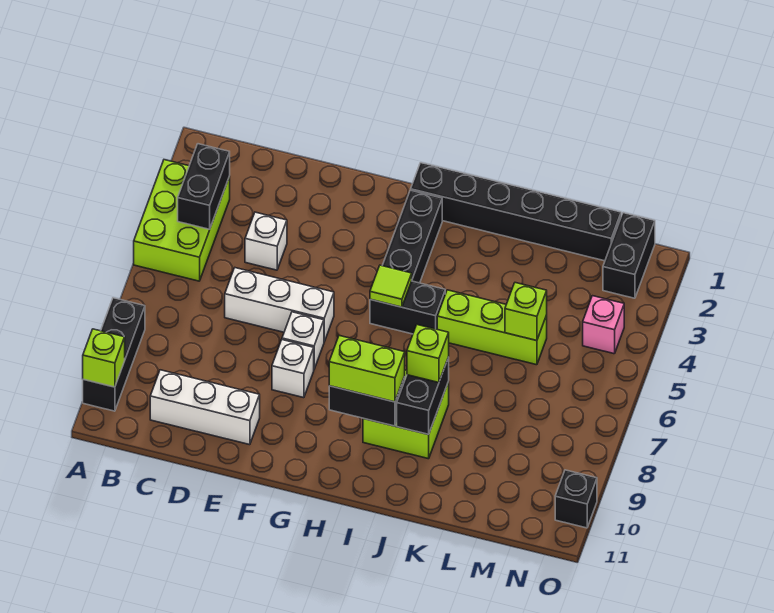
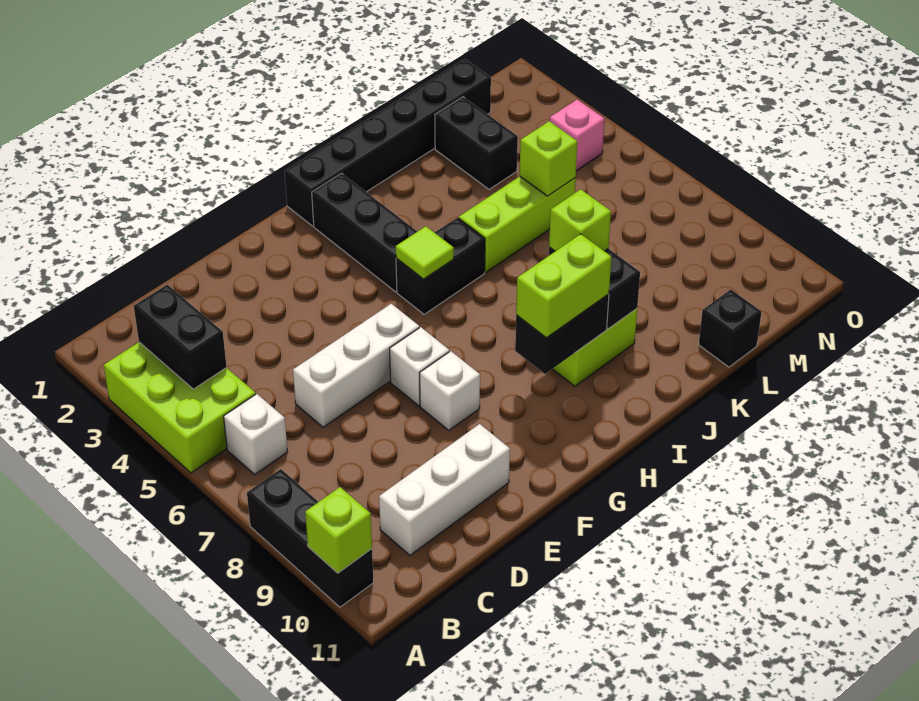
white brick D4 level 1 -> white brick B6 level 1
black brick N1:N2 level 1 -> black brick L2:L3 level 1
black brick O10 level 1 -> black brick L11 level 1

